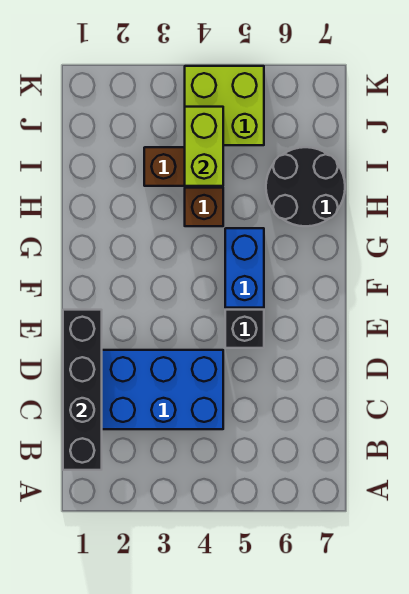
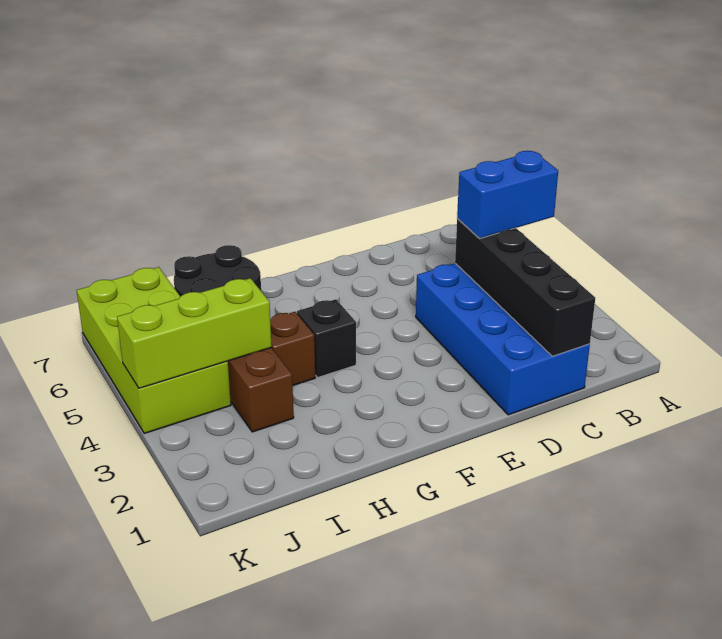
black brick B1:E1 level 2 -> black brick C1:C4 level 2
black brick E5 level 1 -> black brick G4 level 1
blue brick F5:G5 level 1 -> blue brick B4:C4 level 3
lime brick I4:J4 level 2 -> lime brick I4:K4 level 2
lime brick J4:K5 level 1 -> lime brick J4:K7 level 1

